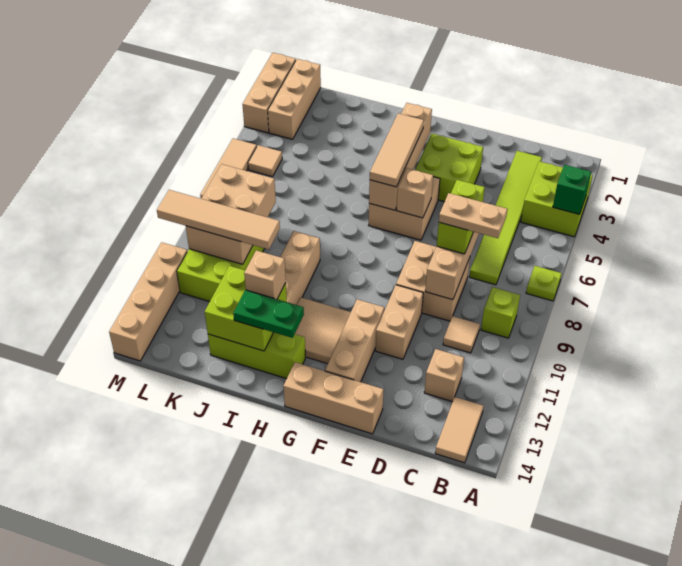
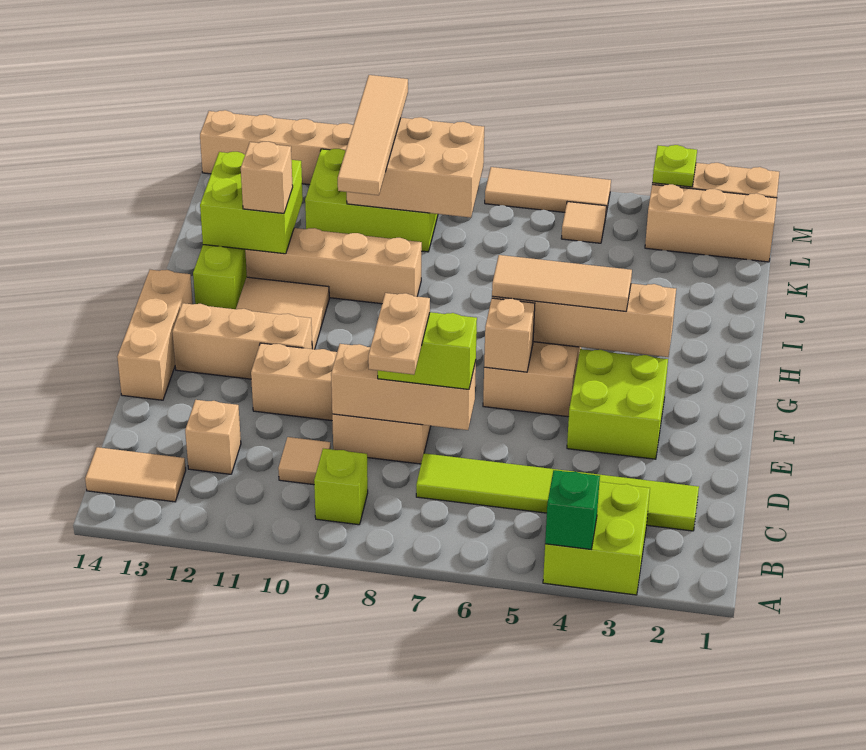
lime plate A7 level 1 -> lime plate M3 level 2
green plate H13:I13 level 3 -> none

